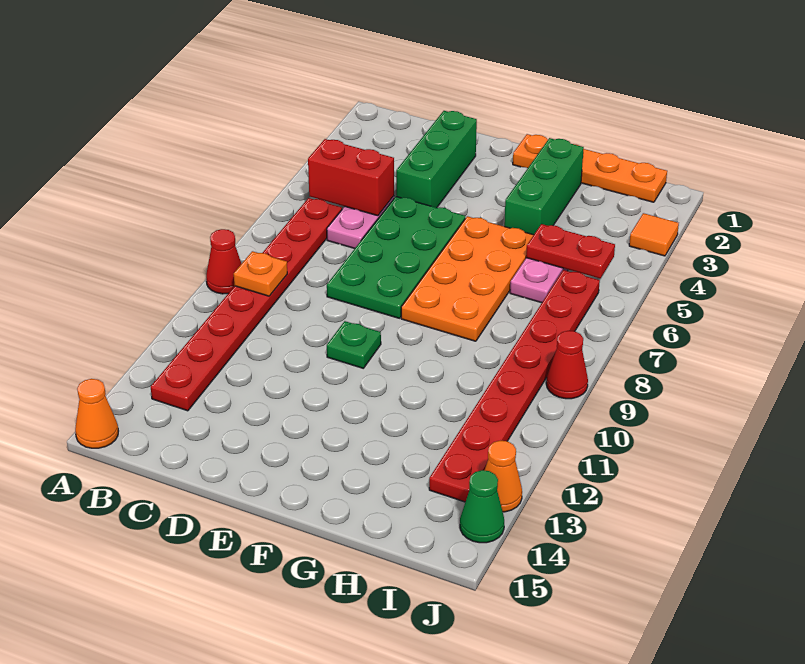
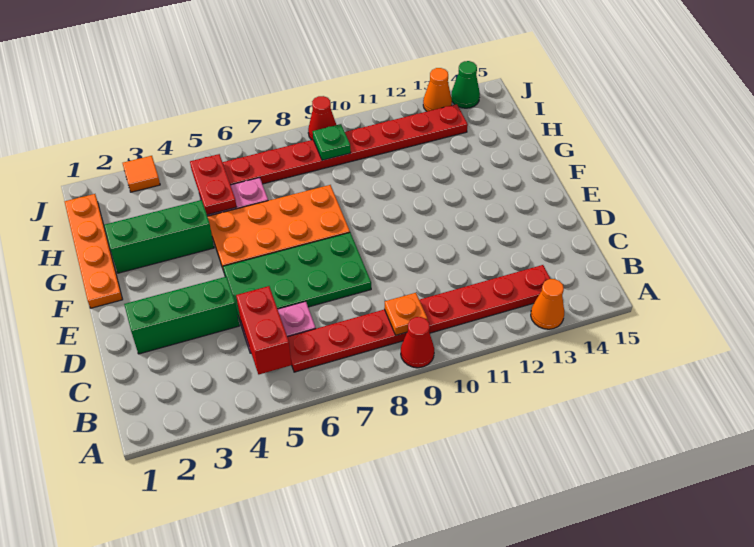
orange cone A15 level 1 -> orange cone A13 level 1
green plate E10 level 1 -> green plate I9 level 2

